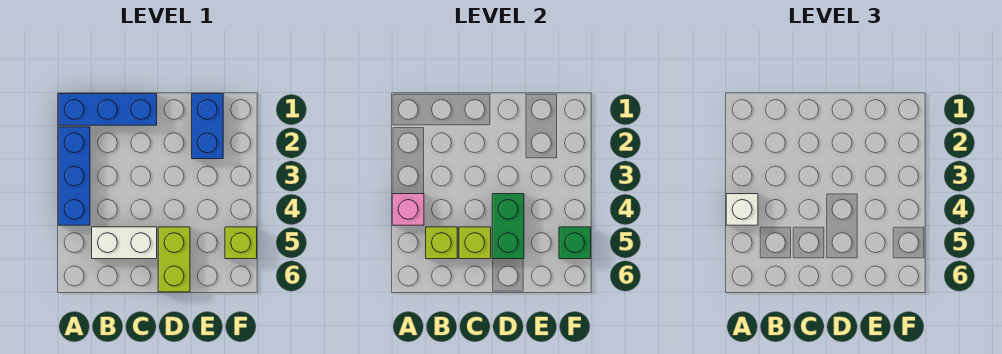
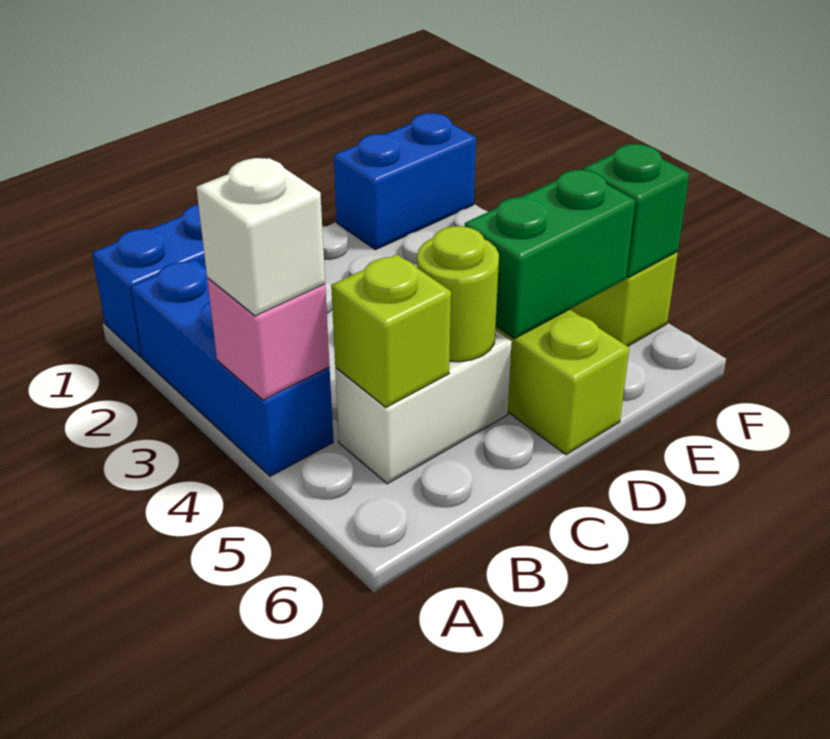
lime brick C5 level 2 -> lime round brick C5 level 2
green brick D4:D5 level 2 -> green brick D5:E5 level 2
blue brick E1:E2 level 1 -> blue brick E1:F1 level 1

